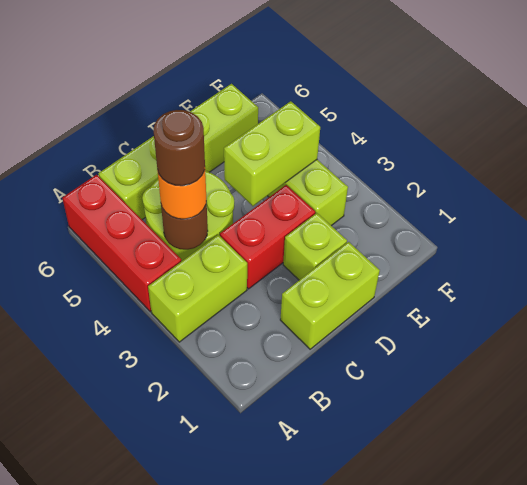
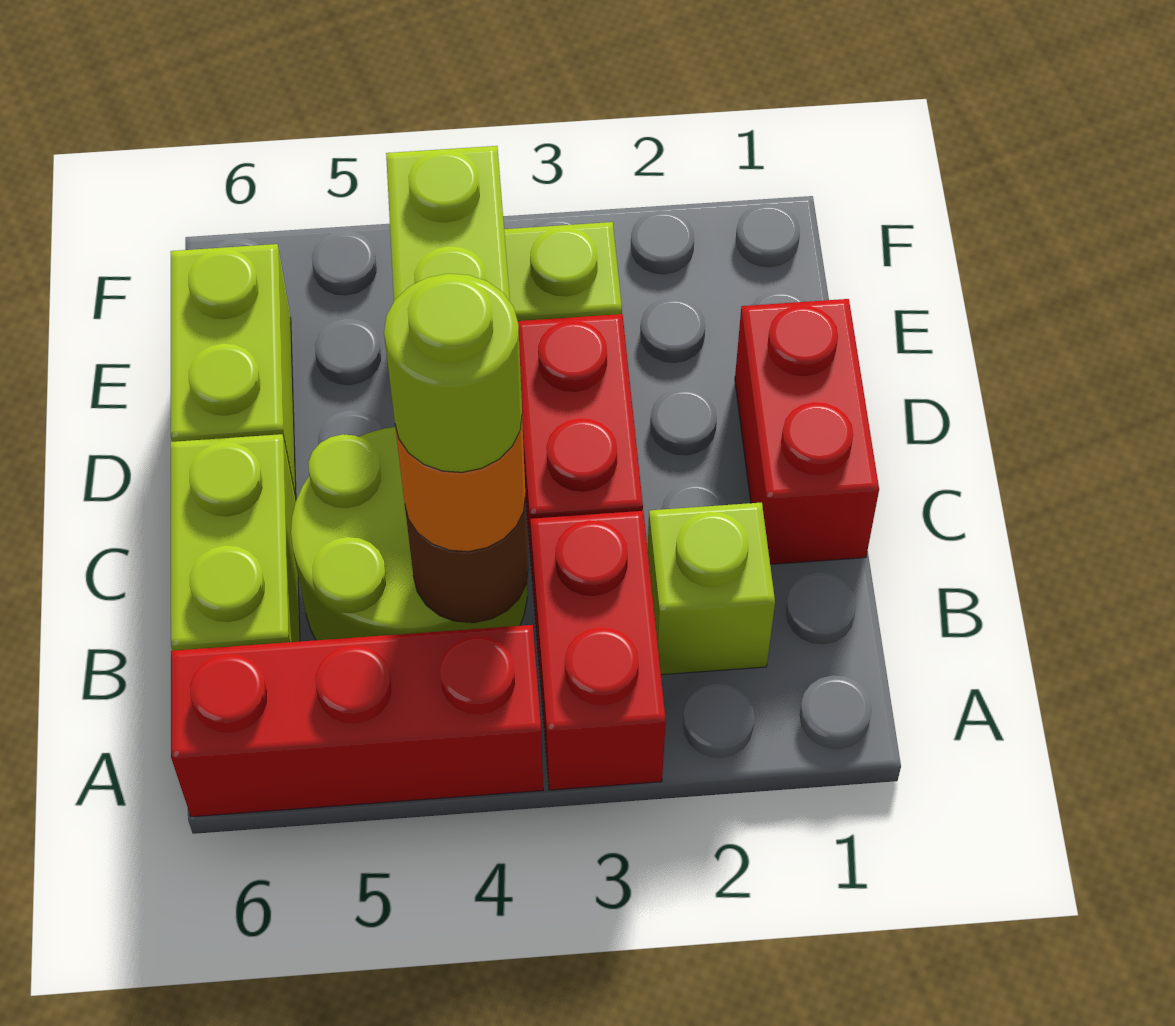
lime brick A3:B3 level 1 -> red brick A3:B3 level 1
brown round brick B4 level 4 -> lime round brick B4 level 4
lime brick C1:D1 level 1 -> red brick C1:D1 level 1
lime brick D2 level 1 -> lime brick B2 level 1

